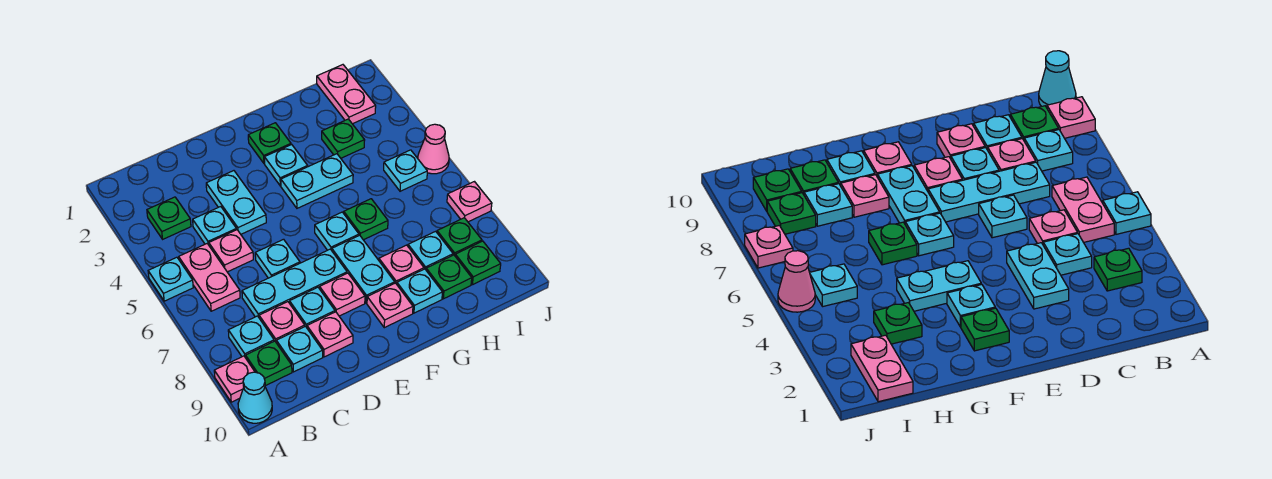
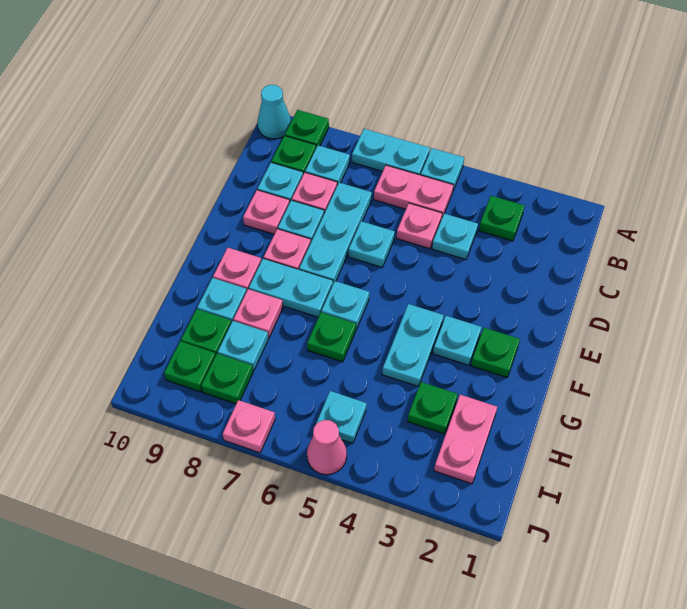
pink plate A9 level 1 -> green plate A9 level 1
cyan plate D3:D4 level 1 -> cyan plate A6:A7 level 1
pink plate I1:I2 level 1 -> pink plate H2:I2 level 1

